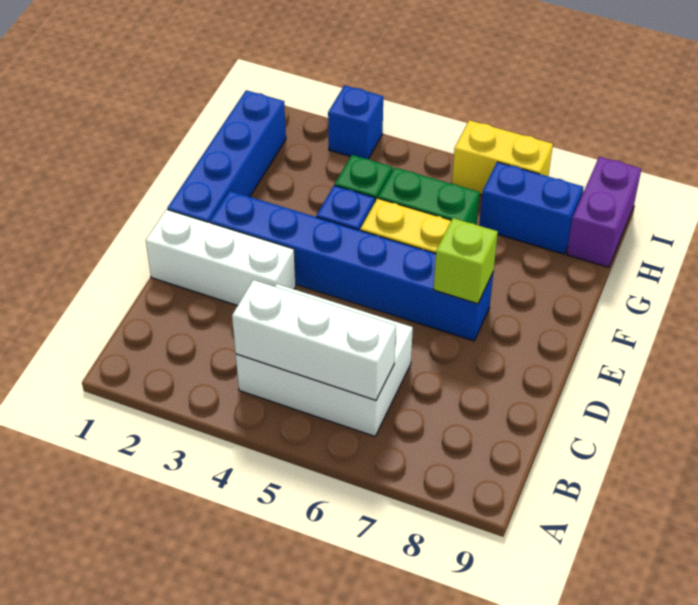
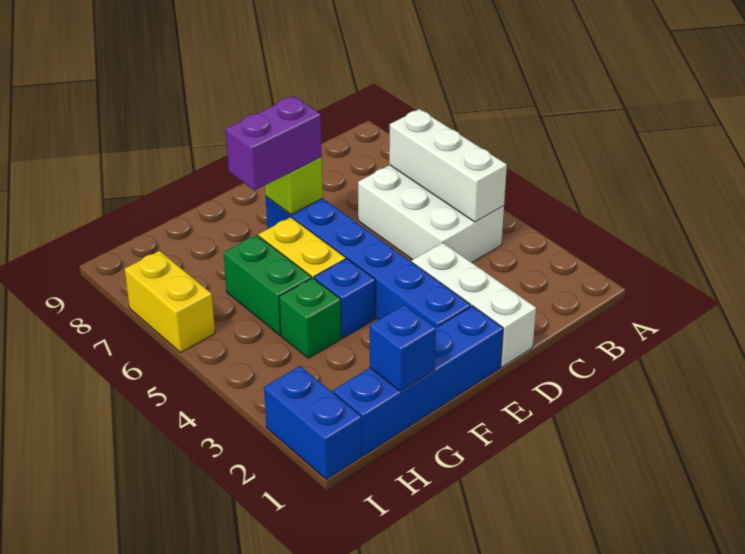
blue brick H7:H8 level 1 -> blue brick I1:I2 level 1
purple brick H9:I9 level 1 -> purple brick E7:F7 level 3
blue brick I3 level 1 -> blue brick G1 level 2

